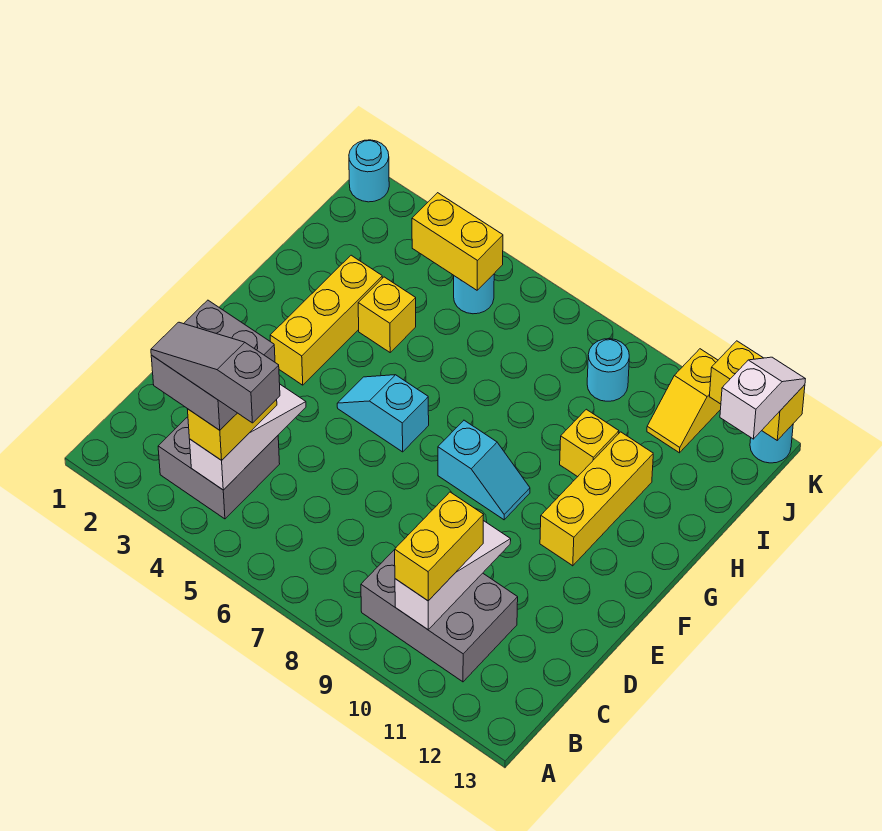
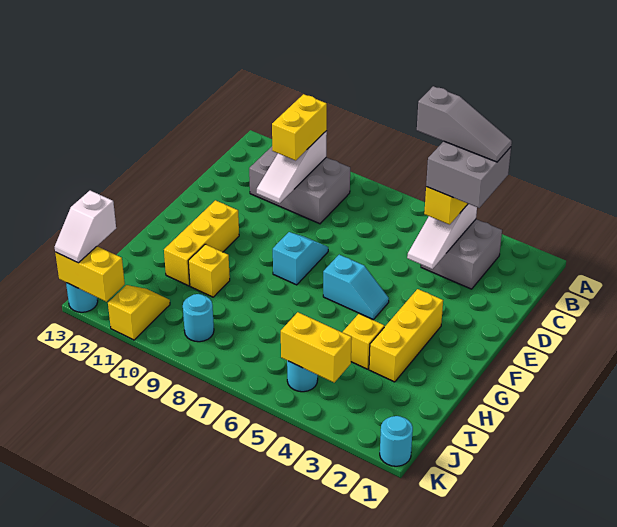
cyan slope F8:F9 level 1 top 8 -> cyan slope E8:F8 level 1 top F

